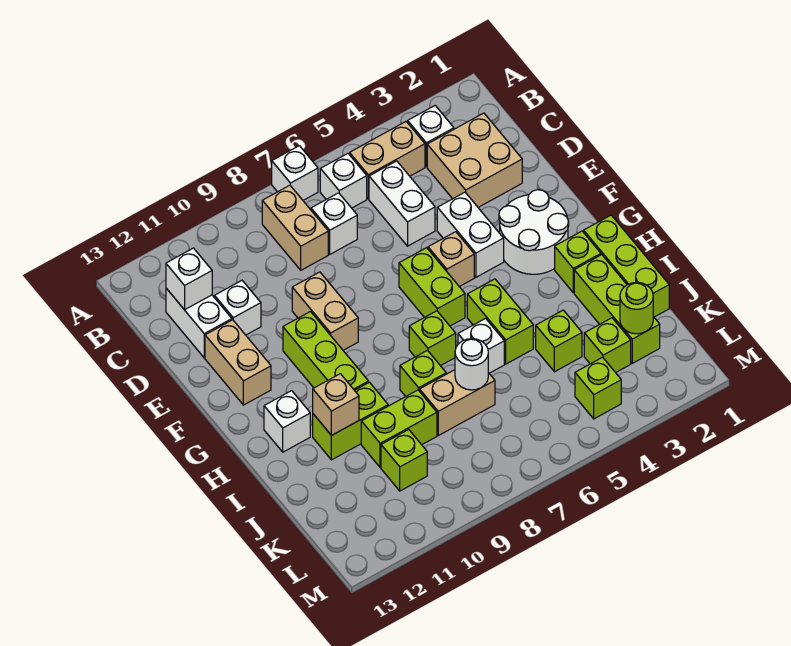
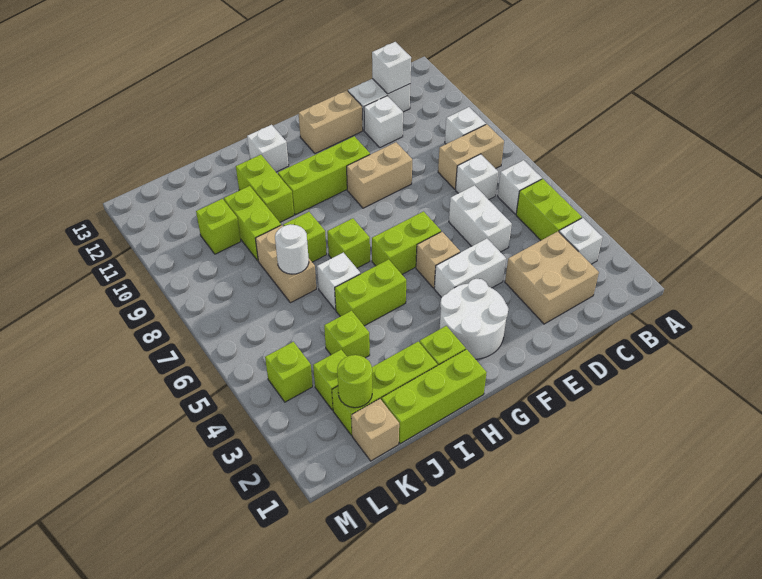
white brick A7 level 1 -> white brick B9 level 1
tan brick B4:B5 level 1 -> lime brick B4:B5 level 1
white brick C5:D5 level 1 -> white brick D5:D6 level 1
tan brick I11 level 2 -> tan brick K1 level 1

